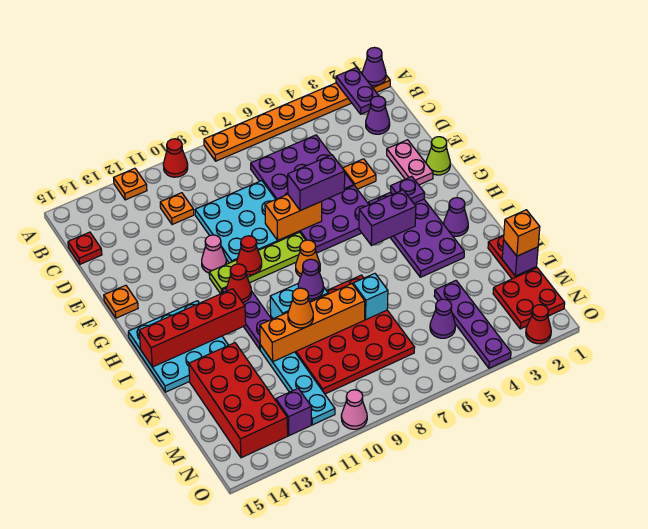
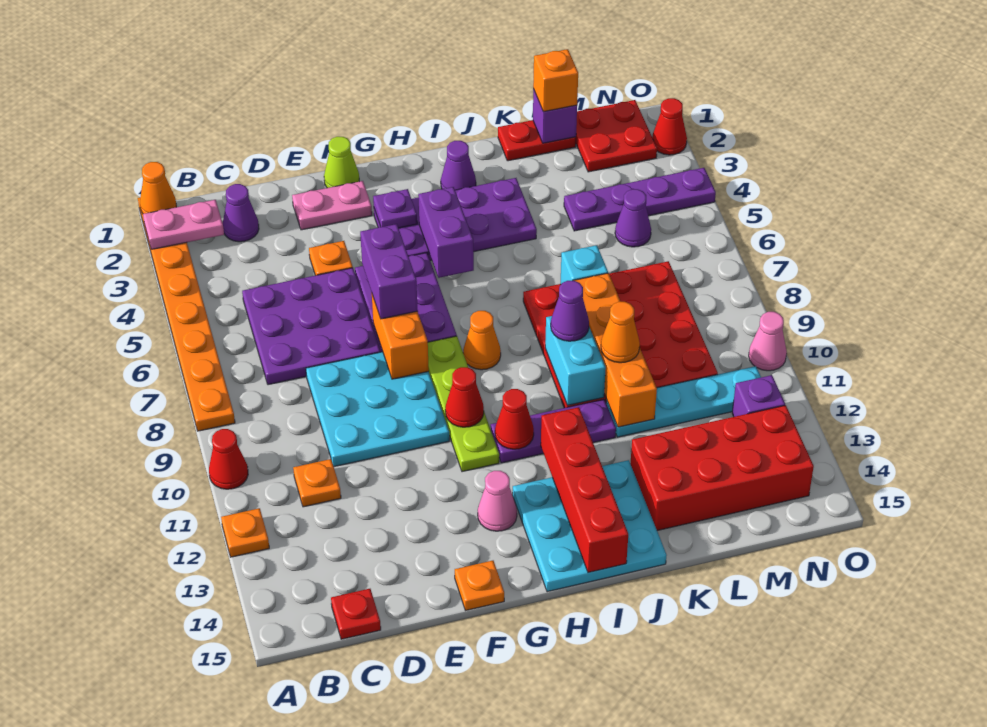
purple cone A1 level 2 -> orange cone A1 level 2
purple plate A2:B2 level 2 -> pink plate A2:B2 level 2
pink cone F11 level 1 -> pink cone G13 level 1

